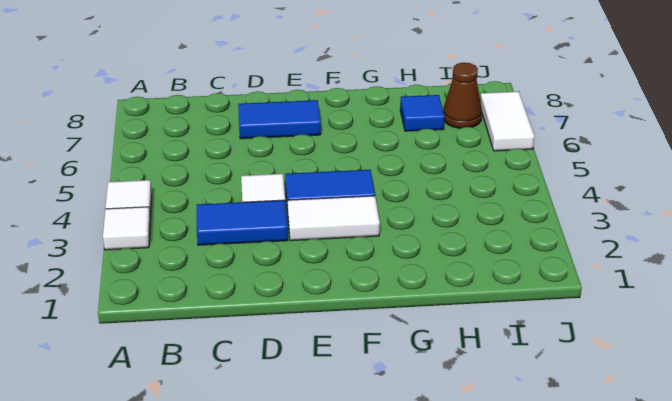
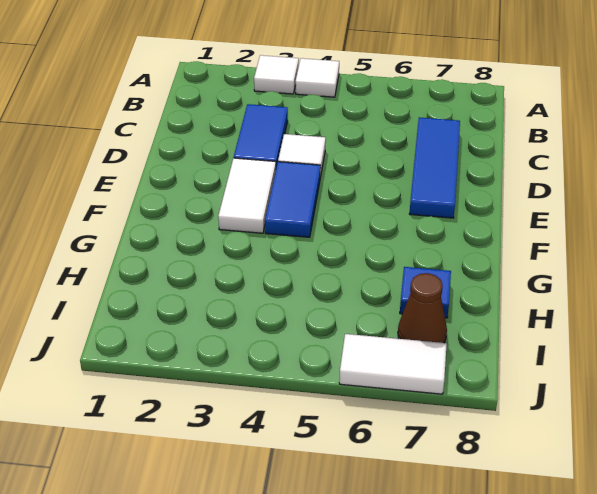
blue tile D7:E7 level 1 -> blue tile C7:E7 level 1

